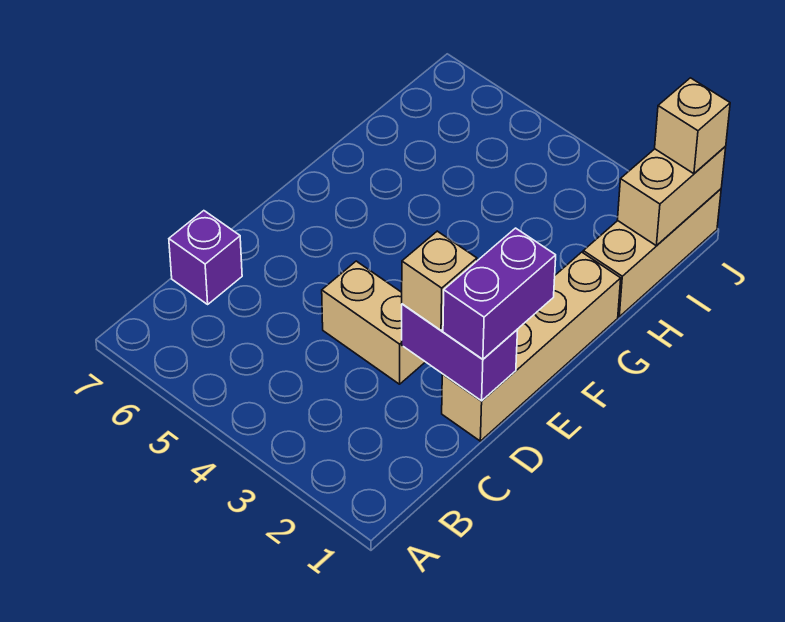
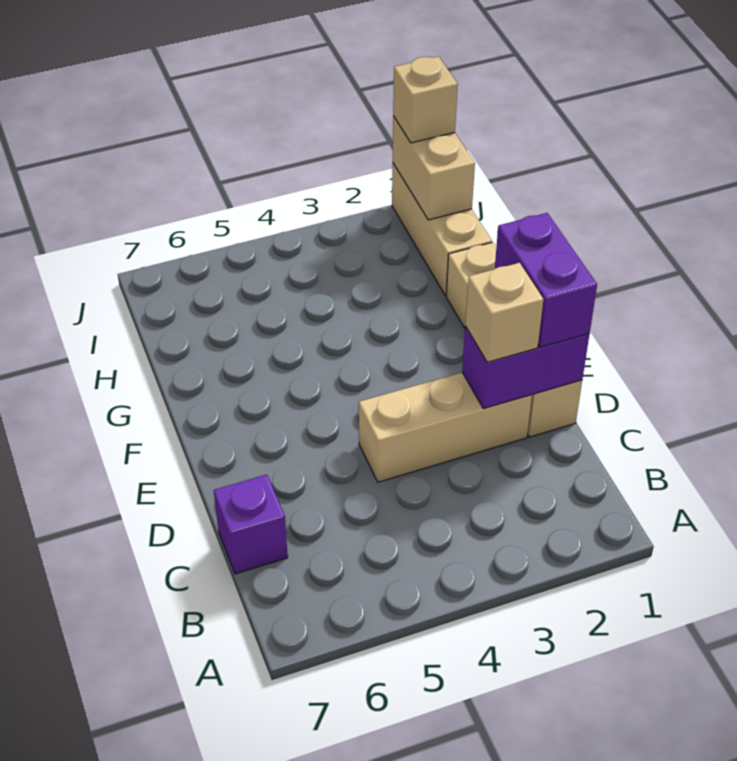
tan brick D3:D4 level 1 -> tan brick D2:D4 level 1

